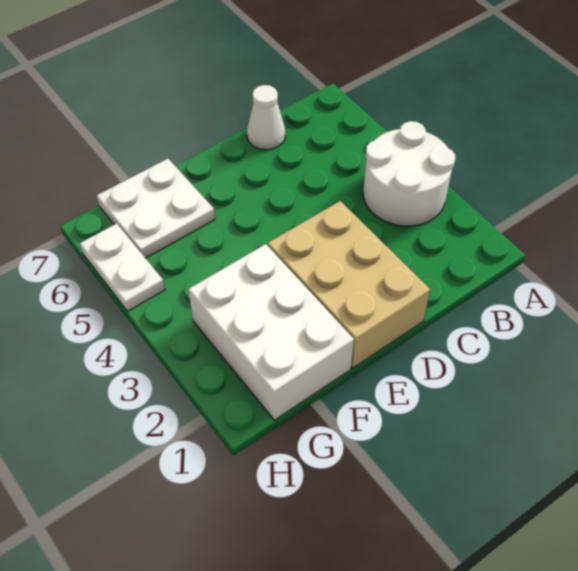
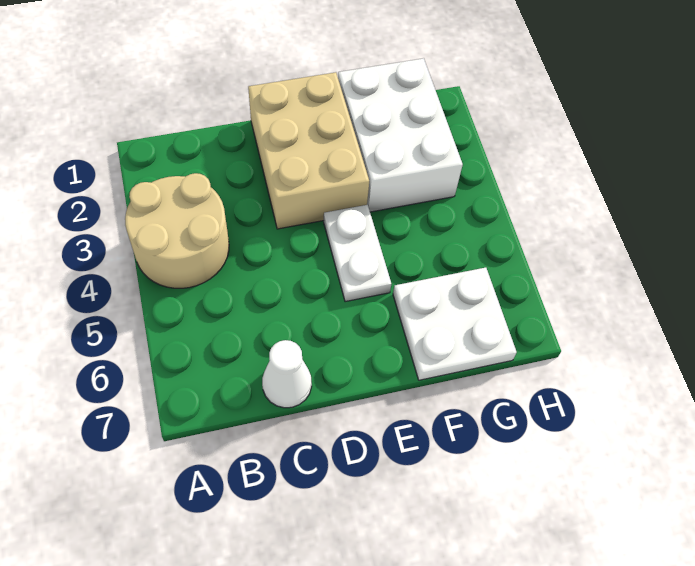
white round brick A3:B4 level 1 -> tan round brick A3:B4 level 1
white plate H5:H6 level 1 -> white plate E4:E5 level 1

